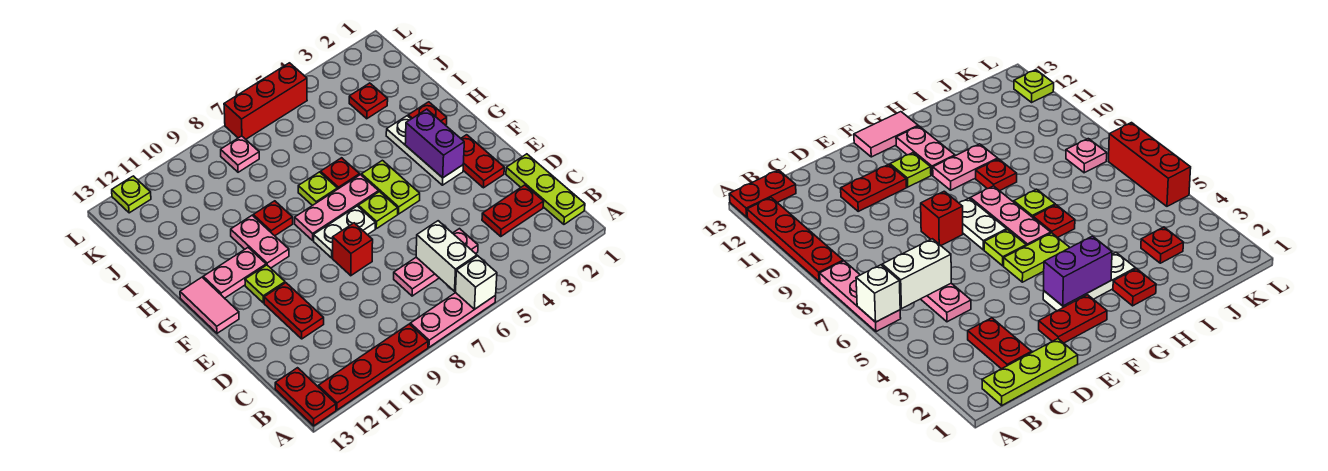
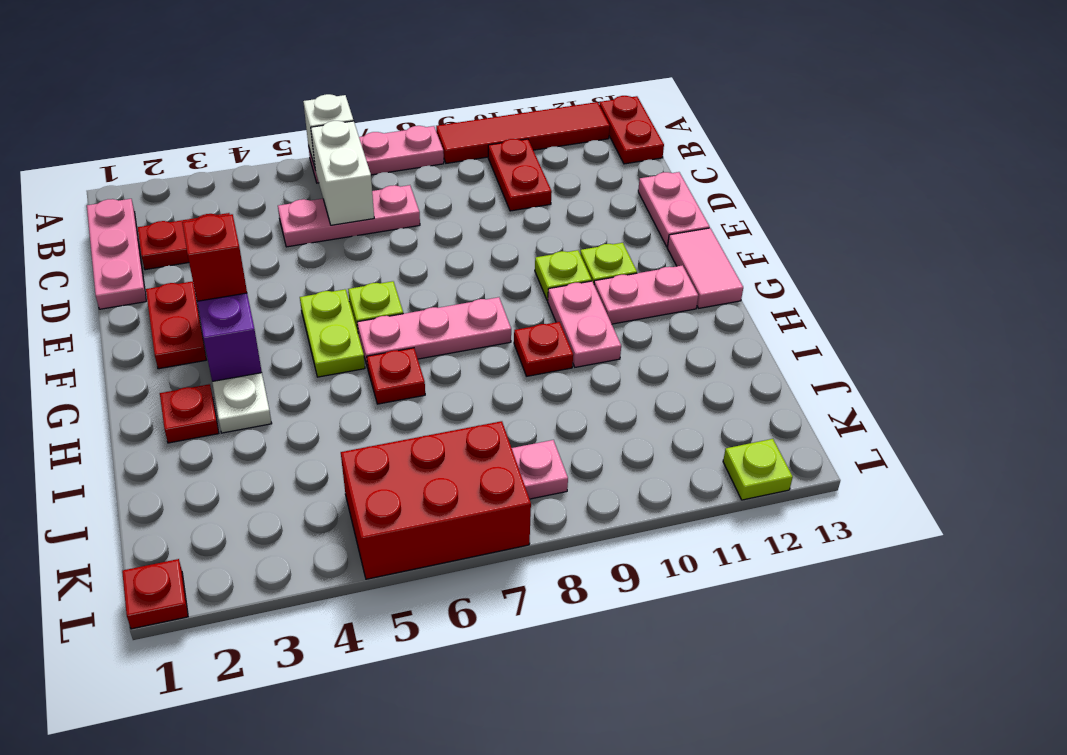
red plate A9:A12 level 1 -> red tile A9:A12 level 1
lime plate B1:D1 level 1 -> pink plate B1:D1 level 1
red plate D11:E11 level 1 -> red plate B10:C10 level 1
none -> pink plate D13:E13 level 1
red brick E8 level 1 -> red brick F3 level 3
white plate F7:F8 level 1 -> none
lime plate H7 level 1 -> lime plate F10 level 1
red plate J3 level 1 -> red plate L1 level 1
red brick L5:L7 level 1 -> red brick K5:L7 level 1

